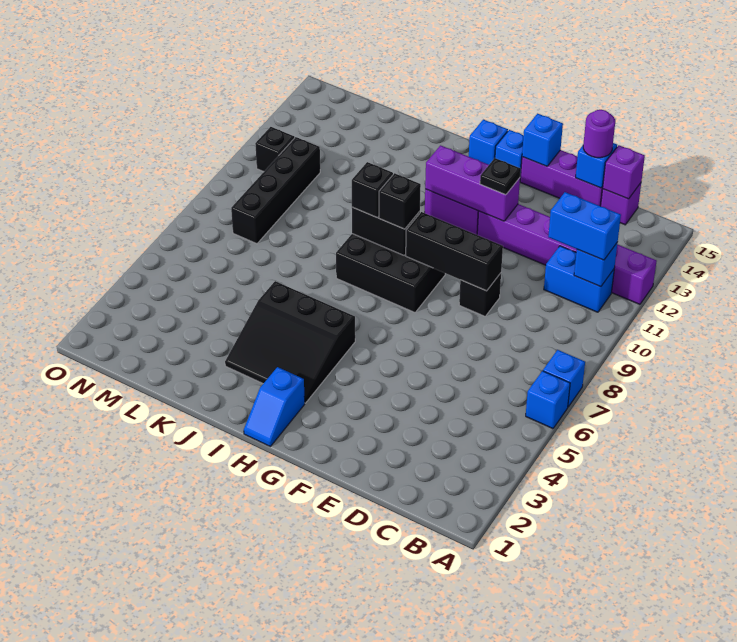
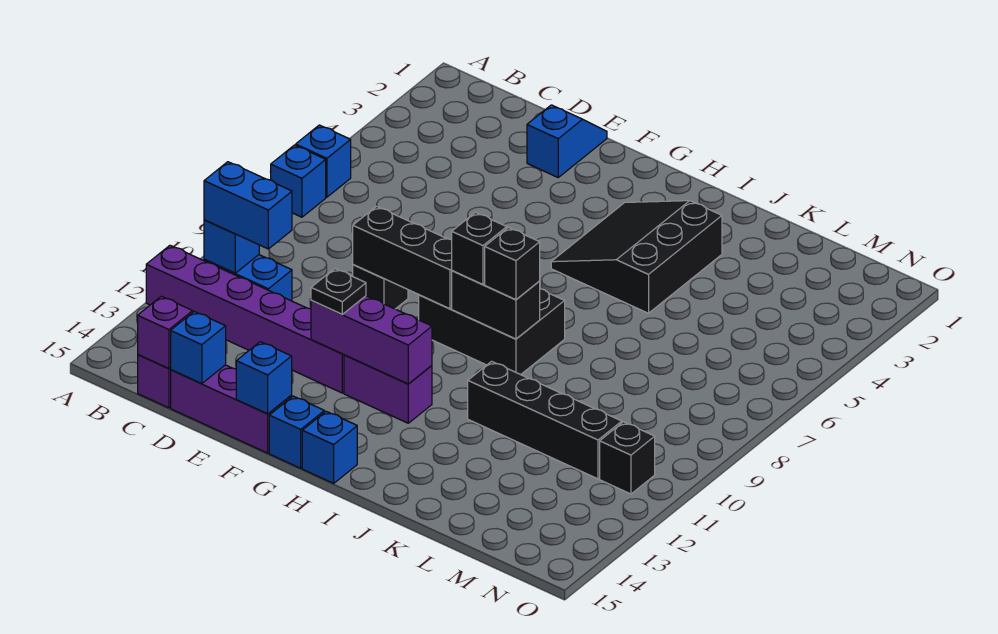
purple round brick D15 level 3 -> none
blue slope H1:H2 level 1 top 2 -> blue slope E1:E2 level 1 top 2
black slope H3:J5 level 1 top 5 -> black slope H3:J5 level 1 top J
black brick M8:M11 level 1 -> black brick J11:M11 level 1

